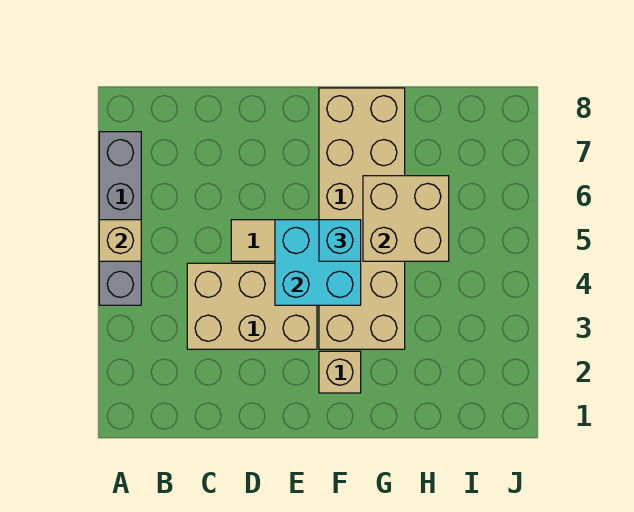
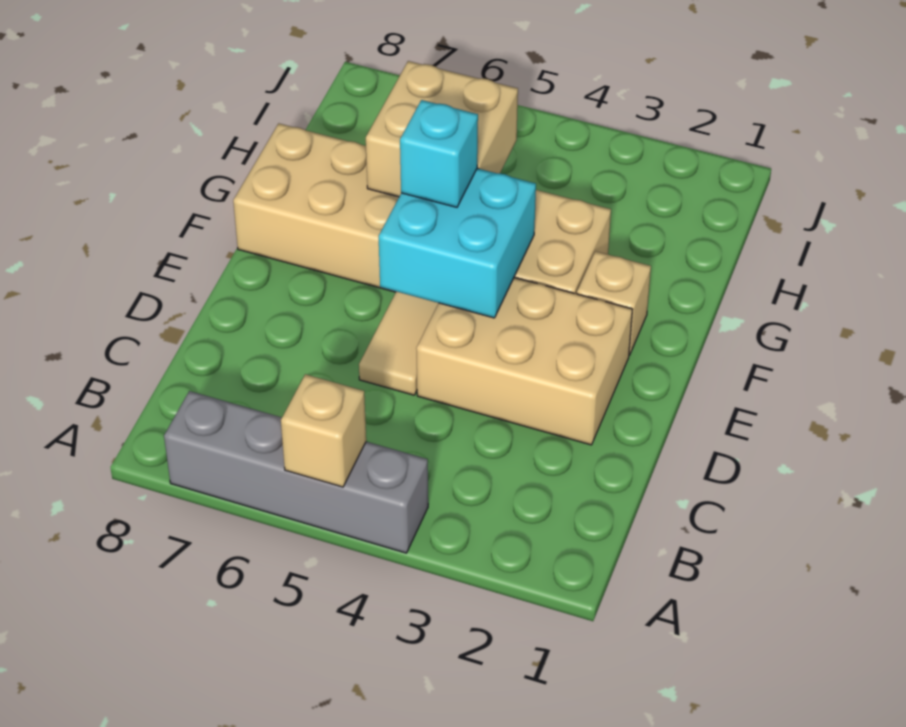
tan brick C3:E4 level 1 -> tan brick D2:E4 level 1

